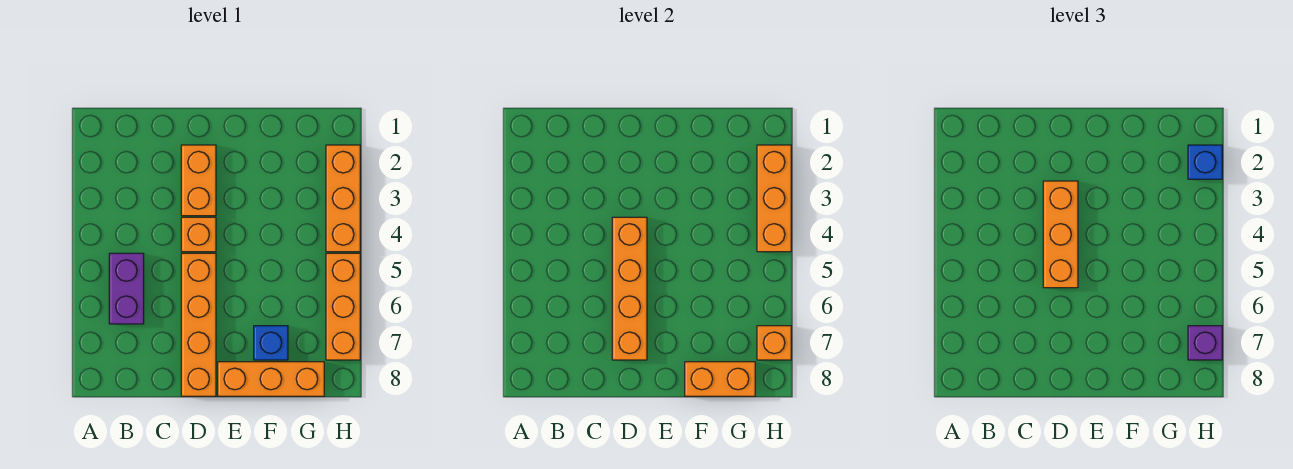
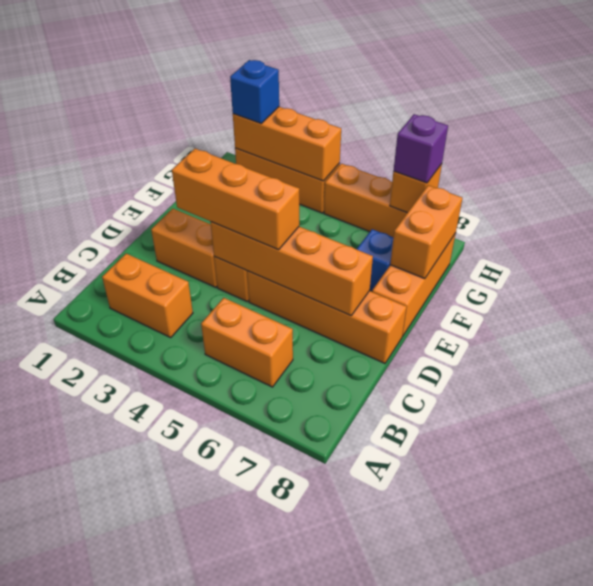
none -> orange brick B2:B3 level 1
purple brick B5:B6 level 1 -> orange brick B5:B6 level 1

